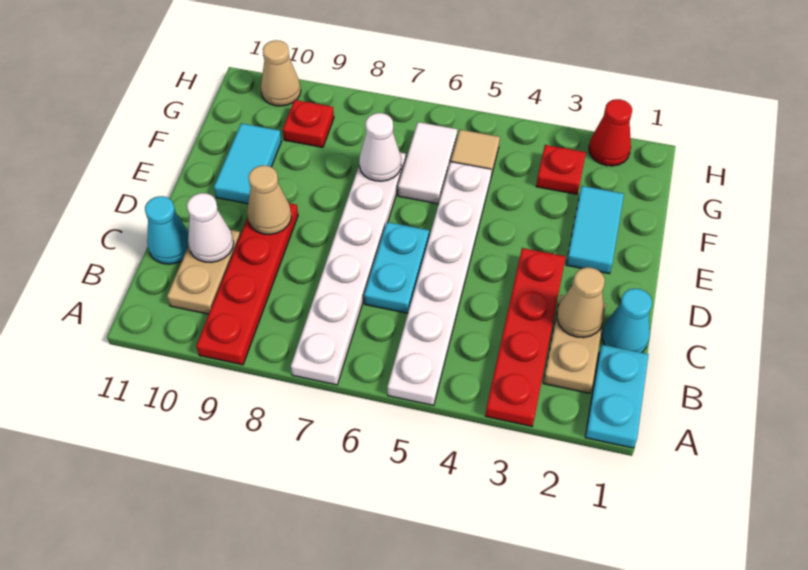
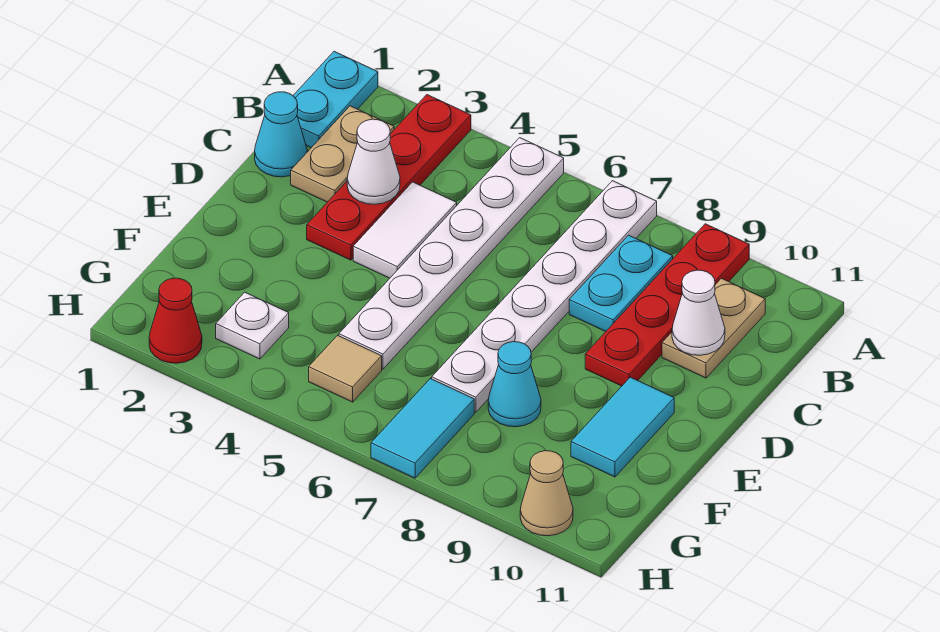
tan cone C2 level 2 -> none
cyan plate C6:D6 level 1 -> cyan plate B8:C8 level 1
cyan cone C11 level 1 -> cyan cone F8 level 1
tan cone D9 level 2 -> none
cyan tile E2:F2 level 1 -> cyan tile G7:H7 level 1
white tile F6:G6 level 1 -> white tile C4:D4 level 1
white cone F7 level 2 -> white cone C3 level 2
red plate G3 level 1 -> white plate G3 level 1
red plate G9 level 1 -> none

